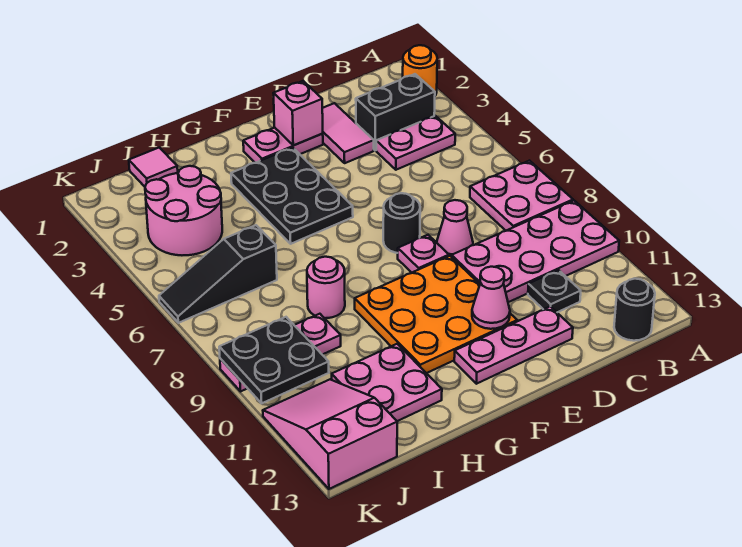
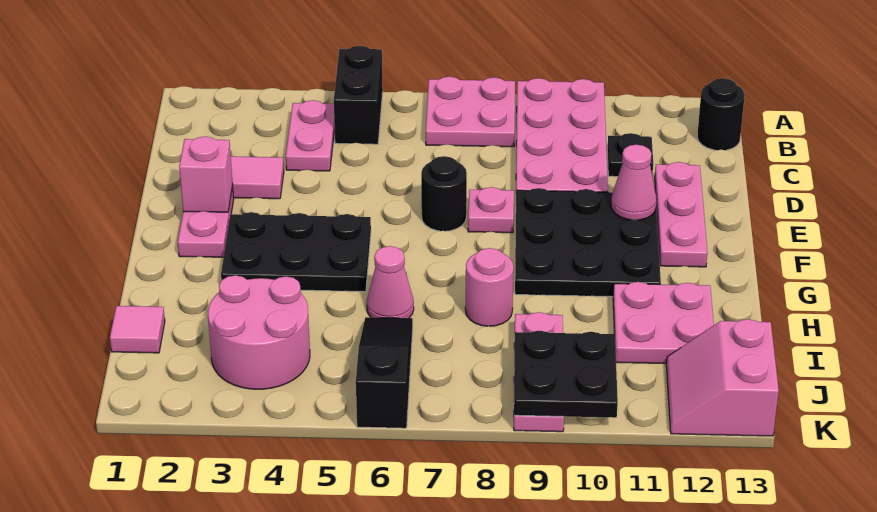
orange round brick A2 level 1 -> none
black brick B3:C3 level 1 -> black brick A5:B5 level 1
pink cone D8 level 1 -> pink cone H6 level 1
orange plate E9:G11 level 1 -> black plate E9:G11 level 1
black slope I6:K6 level 1 top I -> black slope I6:K6 level 1 top K
pink slope J11:K13 level 1 top 13 -> pink slope J12:K13 level 1 top 13

